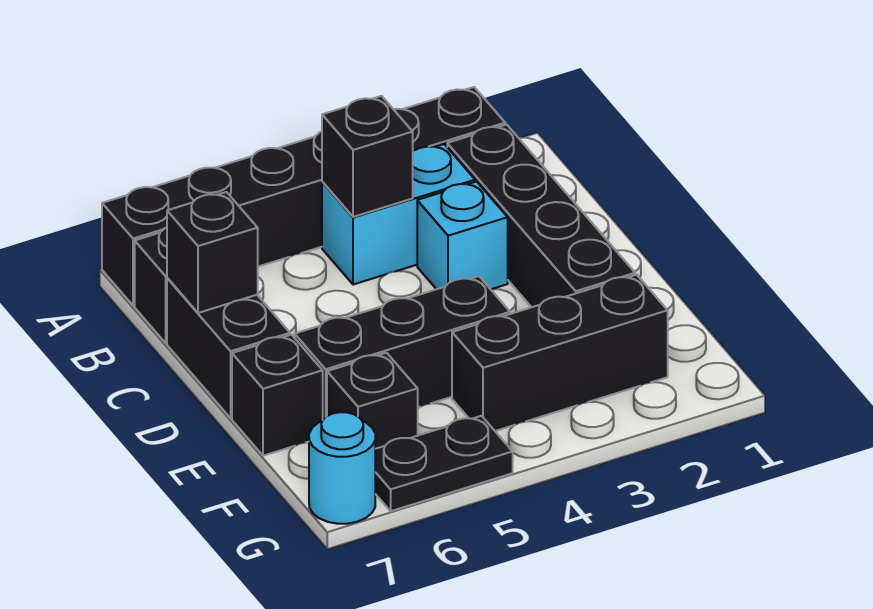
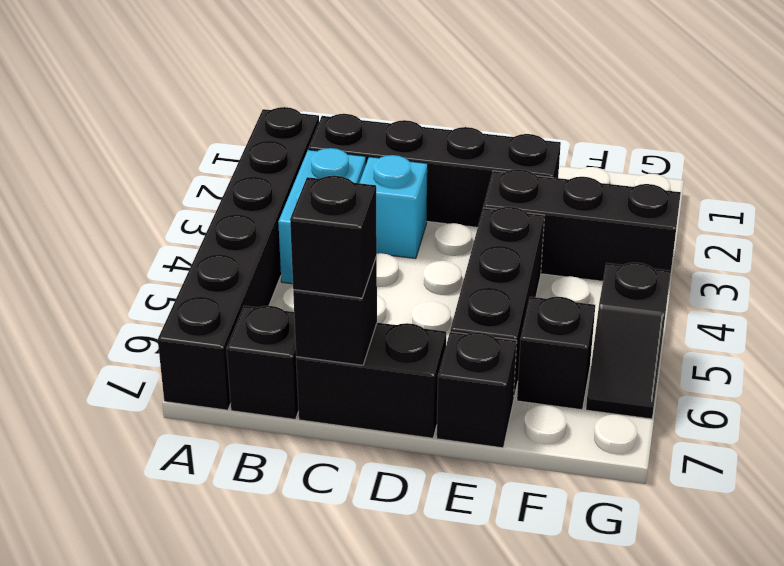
black brick B4 level 2 -> black brick C7 level 3
black brick F2:F4 level 1 -> black brick E3:G3 level 1
black plate G5:G6 level 1 -> black slope G5:G6 level 1 top 5
cyan round brick G7 level 1 -> none

